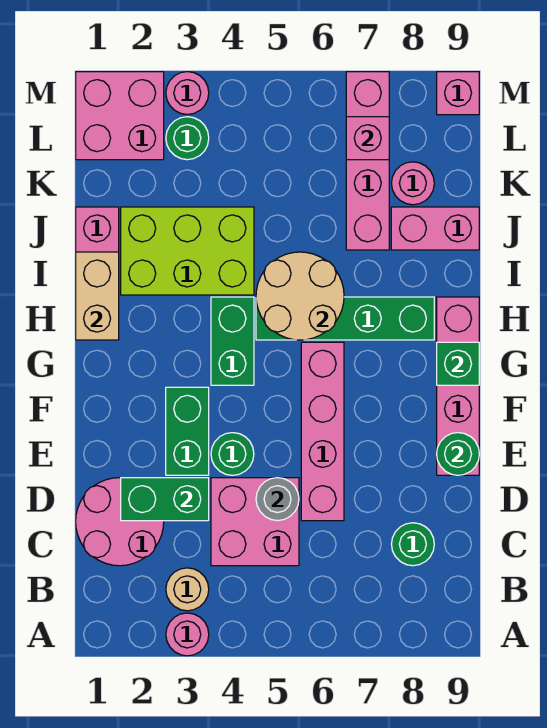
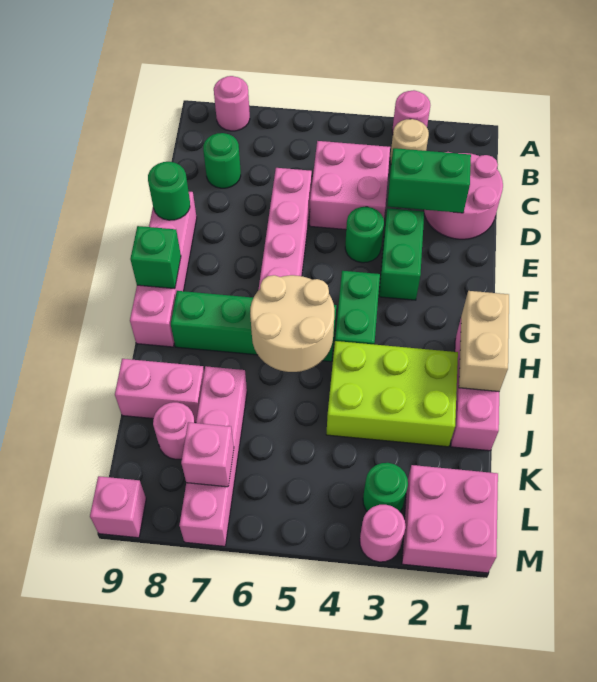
none -> pink round brick A8 level 1
grey round brick D5 level 2 -> none

